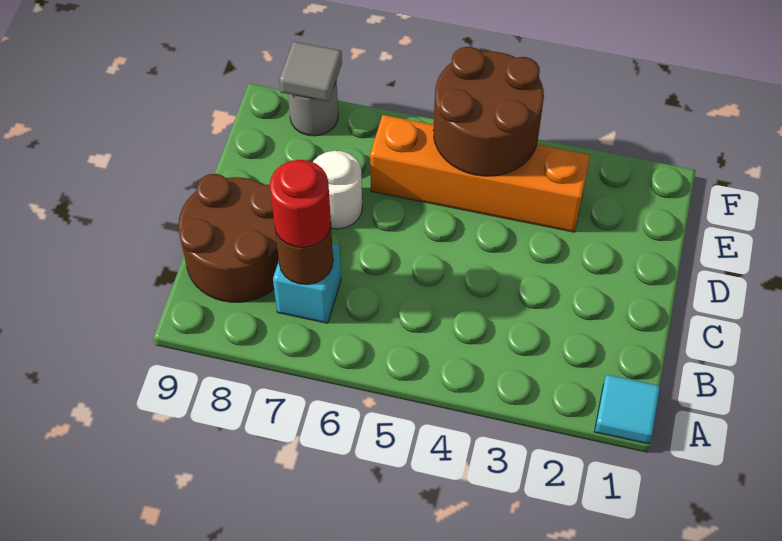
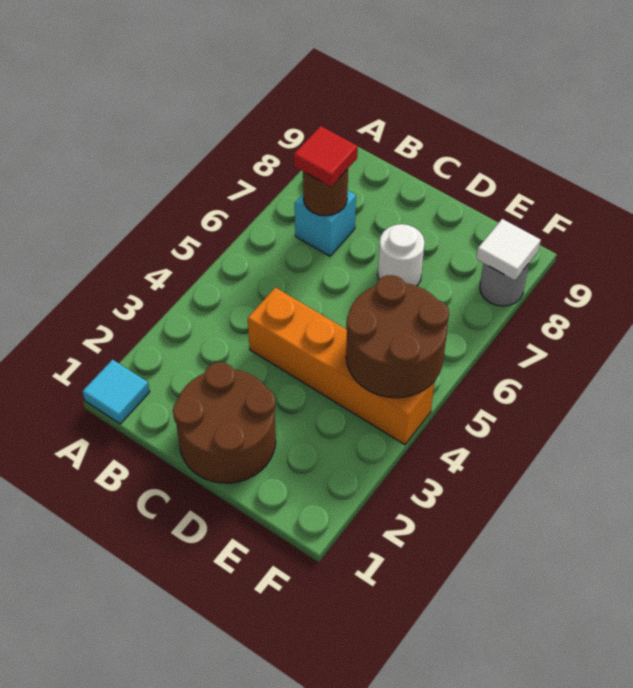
red round brick B7 level 3 -> red tile B7 level 3
brown round brick B8:C9 level 1 -> brown round brick C1:D2 level 1
orange brick E3:E6 level 1 -> orange brick C4:F4 level 1
grey tile F8 level 2 -> white tile F8 level 2

